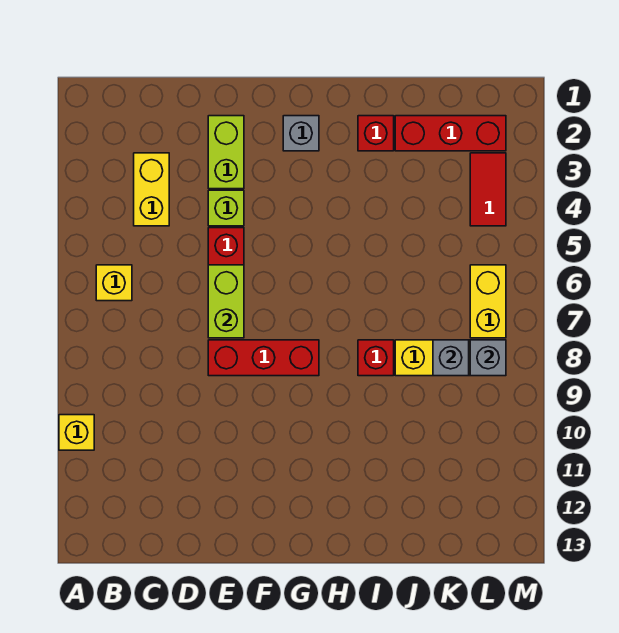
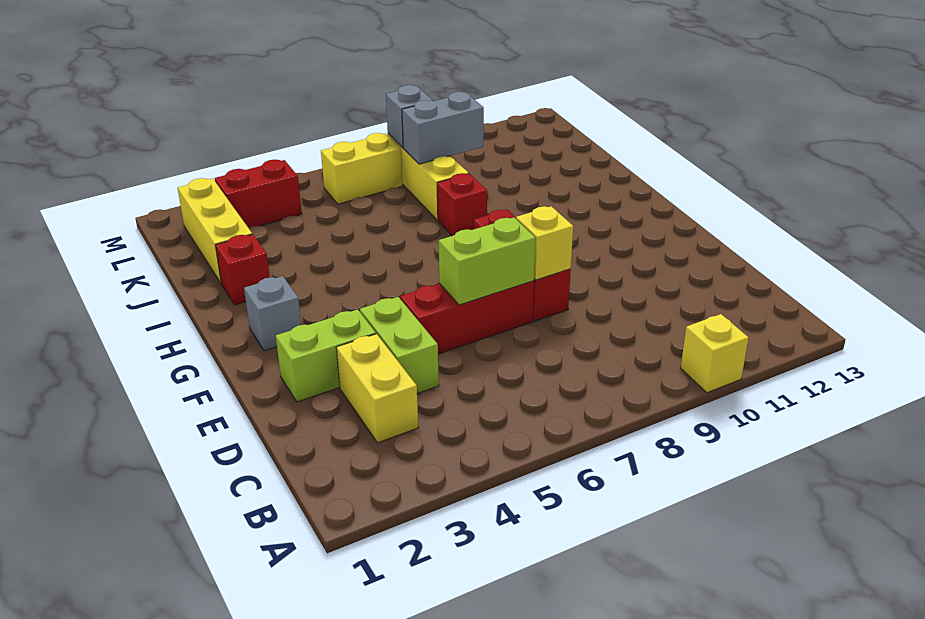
yellow brick B6 level 1 -> yellow brick E8 level 2
yellow brick C3:C4 level 1 -> yellow brick C3:D3 level 1
lime brick E4 level 1 -> lime brick D4:E4 level 1
red brick J2:L2 level 1 -> yellow brick J2:L2 level 1
grey brick K8 level 2 -> grey brick K8:K9 level 2
red tile L3:L4 level 1 -> red brick L3:L4 level 1

